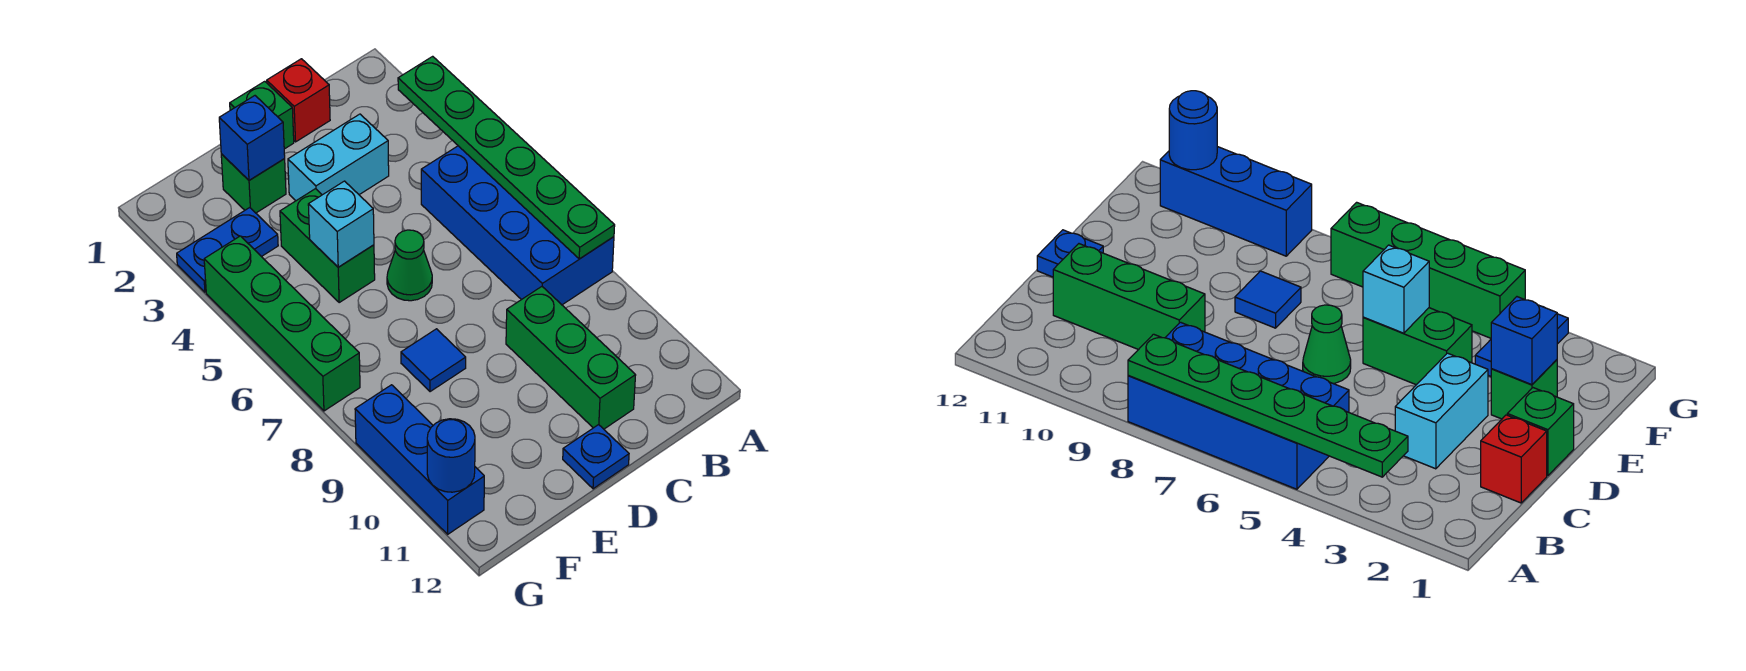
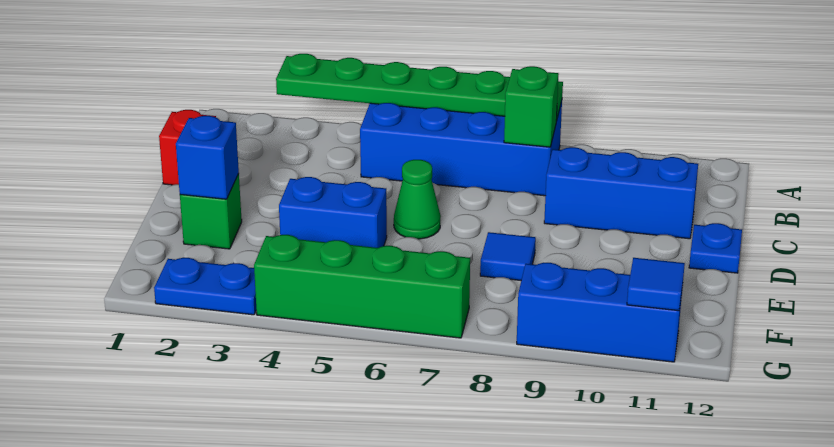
cyan brick C3:D3 level 1 -> none
green brick C9:C11 level 1 -> blue brick C9:C11 level 1
green brick D1 level 1 -> green brick B8 level 2
green brick E4:E5 level 1 -> blue brick E4:E5 level 1
cyan brick E5 level 2 -> none
blue plate F3:G3 level 1 -> blue plate G2:G3 level 1
blue round brick G11 level 2 -> blue tile G11 level 2

